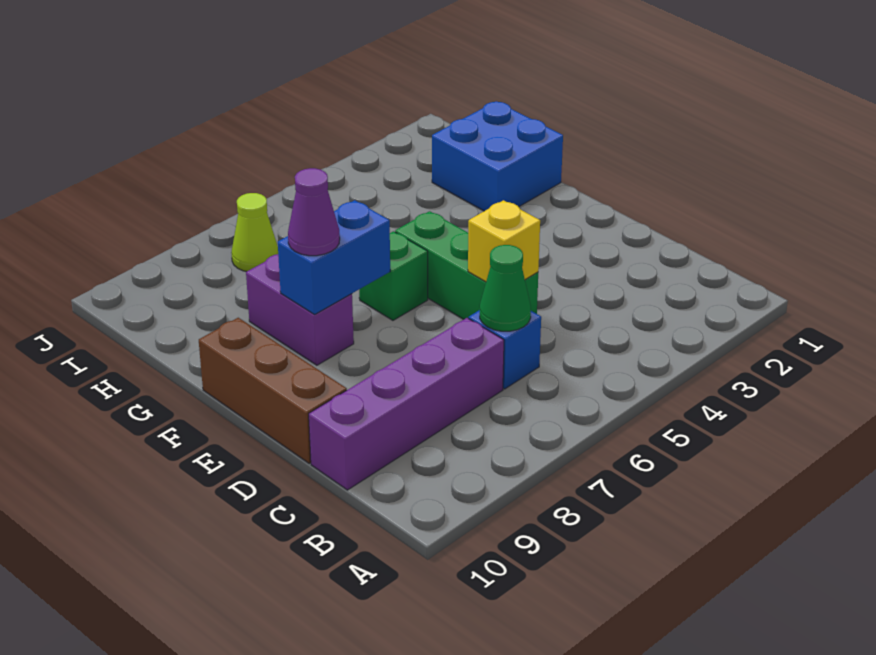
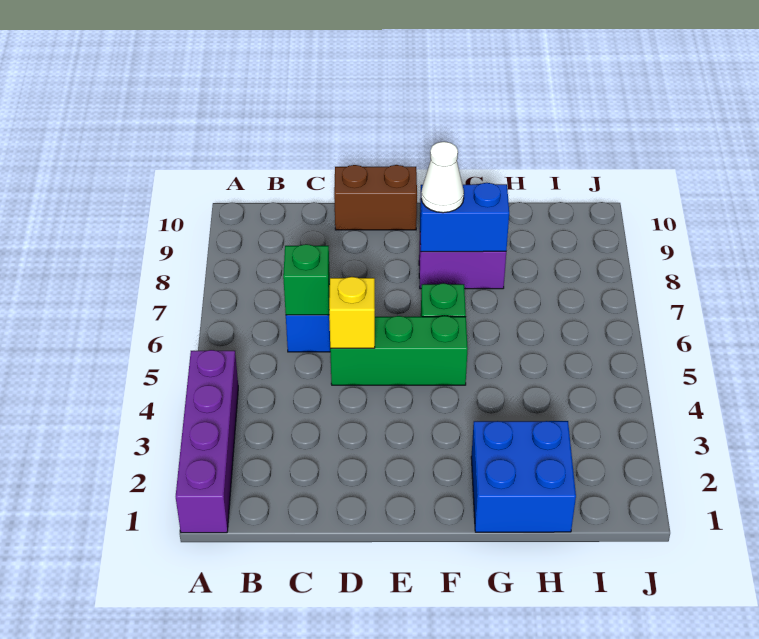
green cone C6 level 2 -> green brick C6 level 2
purple brick C7:C10 level 1 -> purple brick A1:A4 level 1
brown brick D10:F10 level 1 -> brown brick D10:E10 level 1
blue brick F7:F8 level 2 -> blue brick F8:G8 level 2
purple cone F8 level 3 -> white cone F8 level 3
lime cone I7 level 1 -> none

